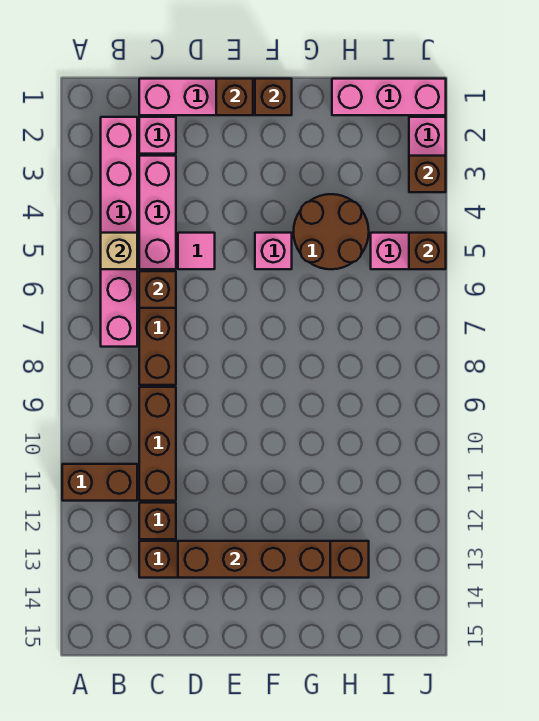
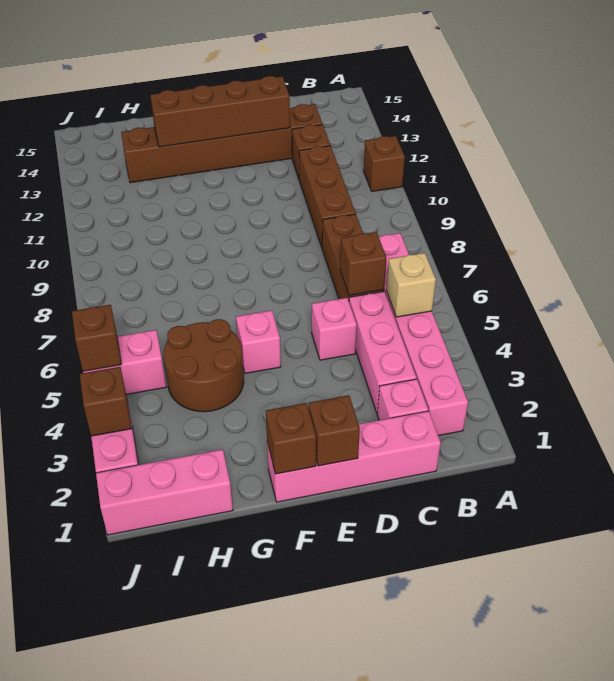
brown brick A11:B11 level 1 -> brown brick A11 level 1
pink tile D5 level 1 -> pink brick D5 level 1

